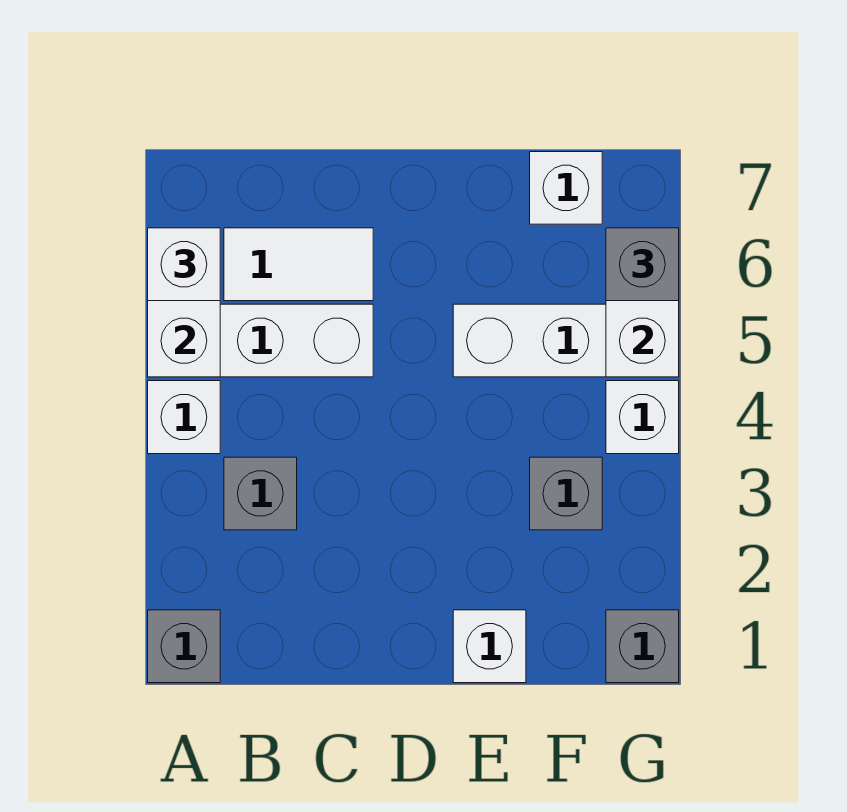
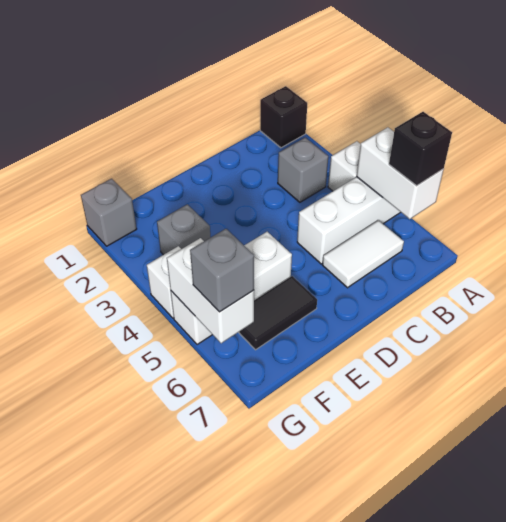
grey brick A1 level 1 -> black brick A1 level 1
white brick A6 level 3 -> black brick A6 level 3
white brick E1 level 1 -> none
none -> black tile E6:F6 level 1
white brick F7 level 1 -> none

